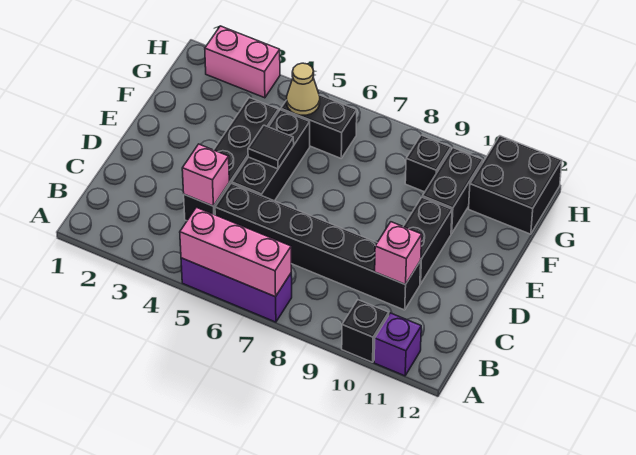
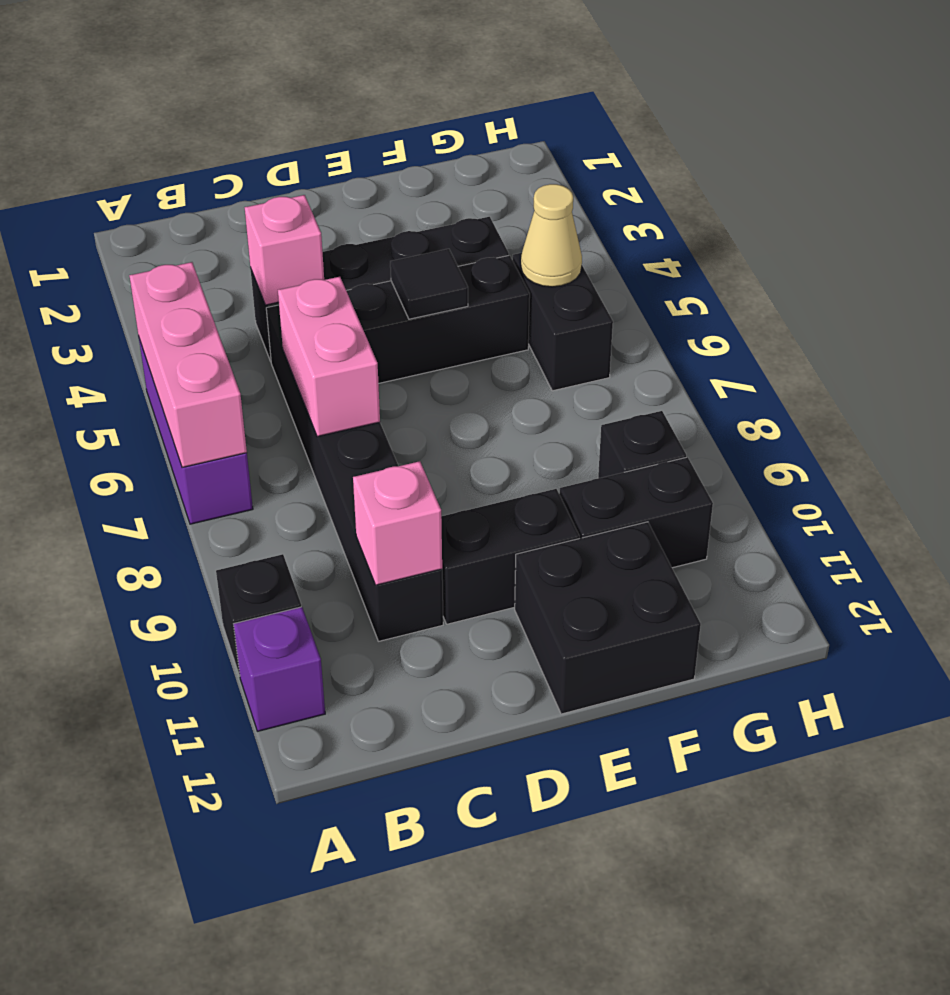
black brick G11:H12 level 1 -> black brick E11:F12 level 1
pink brick H2:H3 level 1 -> pink brick C6:C7 level 2

